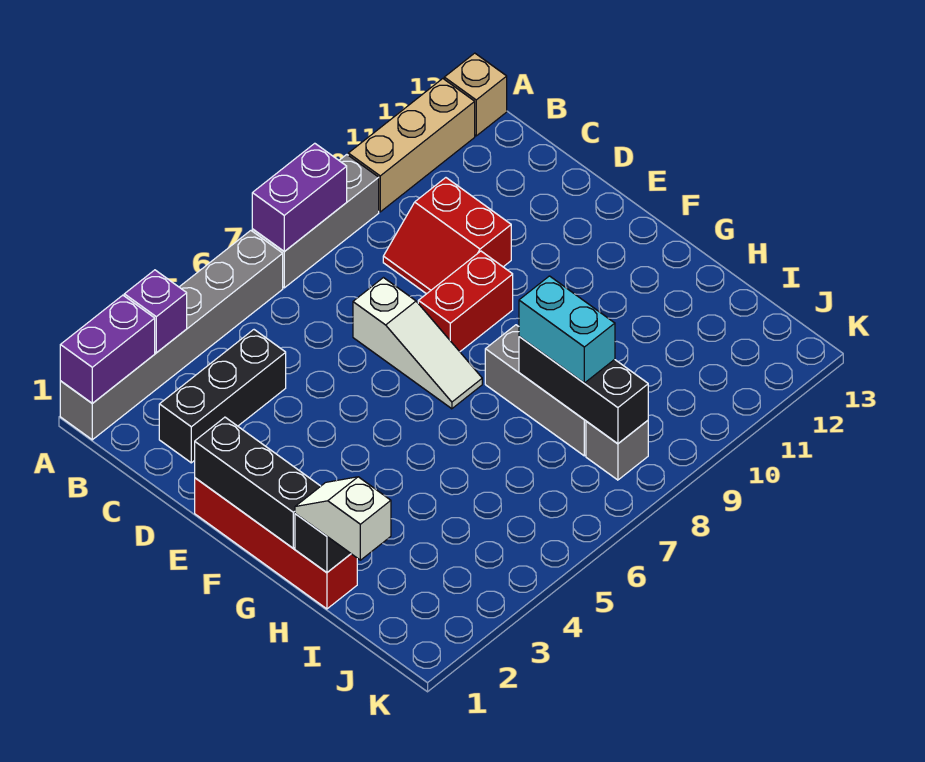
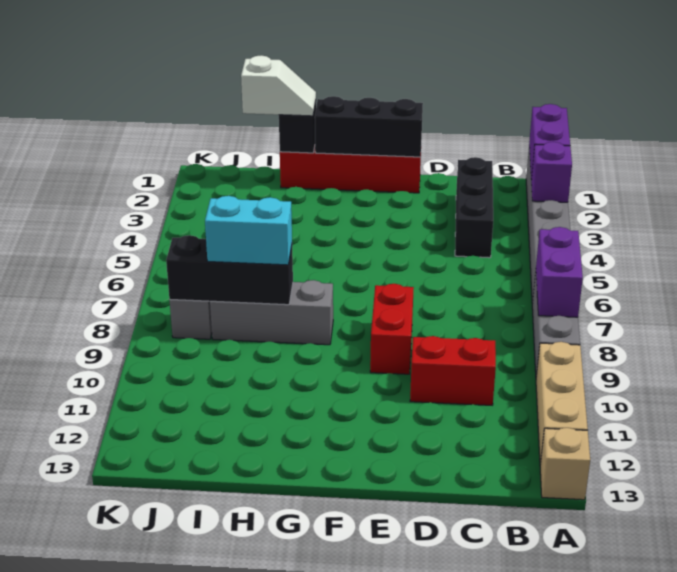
white slope D7:F7 level 1 top D -> none

